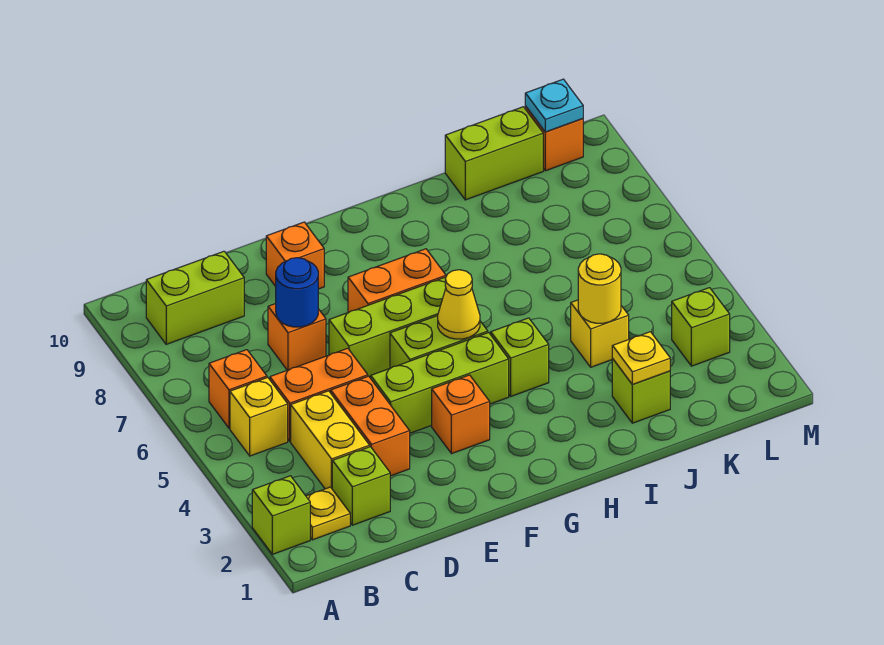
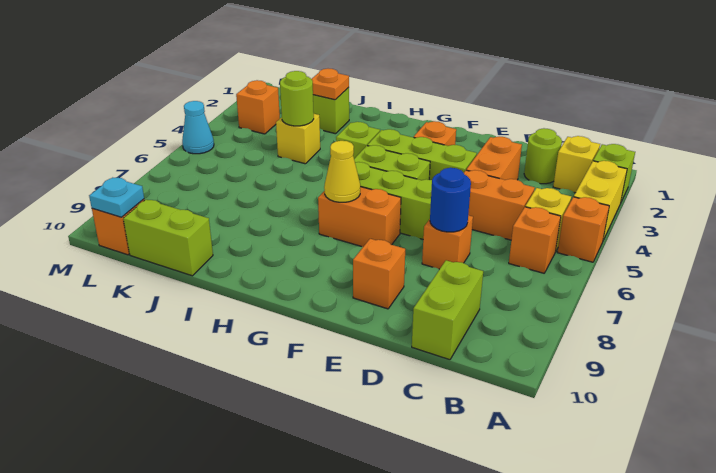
none -> orange brick A5 level 1
yellow plate B2 level 1 -> yellow brick B2 level 1
lime brick B9:C9 level 1 -> lime brick C9:C10 level 1
lime brick C2 level 1 -> lime round brick C2 level 1
yellow brick C3:C4 level 1 -> yellow brick A3:A4 level 1
yellow cone G5 level 2 -> yellow cone G7 level 2
yellow plate J2 level 2 -> orange plate J2 level 2
yellow round brick J4 level 2 -> lime round brick J4 level 2
lime brick L3 level 1 -> orange brick L3 level 1
none -> cyan cone M5 level 1

